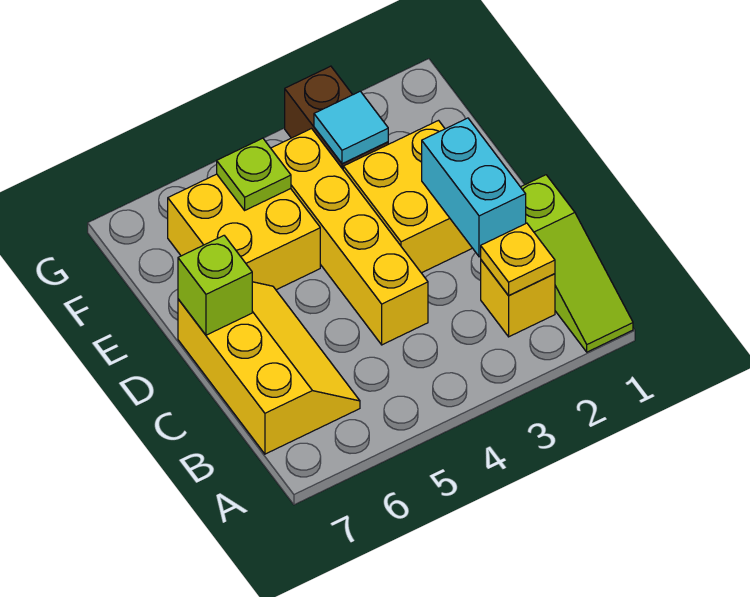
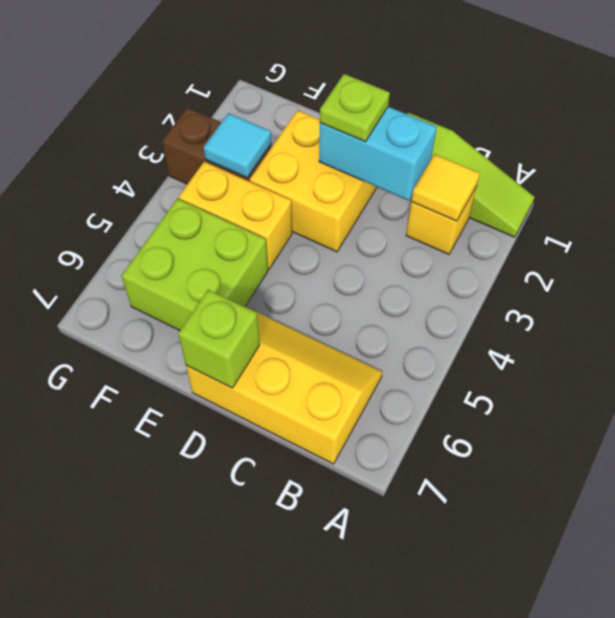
yellow plate B2 level 2 -> yellow tile B2 level 2
yellow brick C4:F4 level 1 -> yellow brick E4:F4 level 1
yellow brick E5:F6 level 1 -> lime brick E5:F6 level 1
lime plate F5 level 2 -> lime plate D2 level 3

